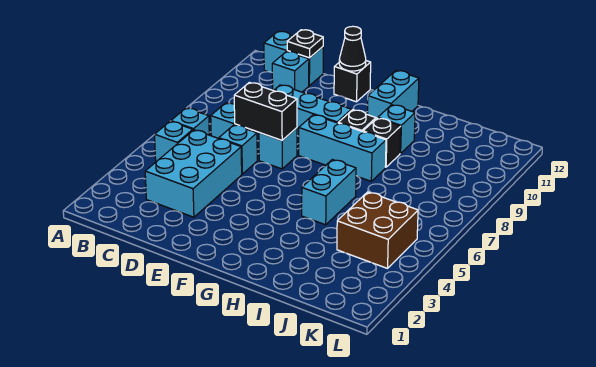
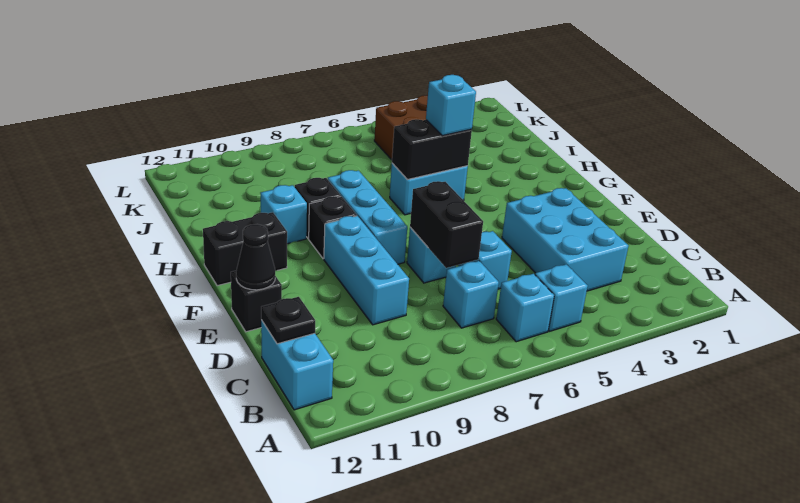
cyan brick C3:D5 level 1 -> cyan brick C3:E4 level 1
cyan brick C11 level 1 -> cyan brick H5 level 3
cyan brick G11:G12 level 1 -> black brick G11:G12 level 1
none -> black brick H5:H6 level 2

